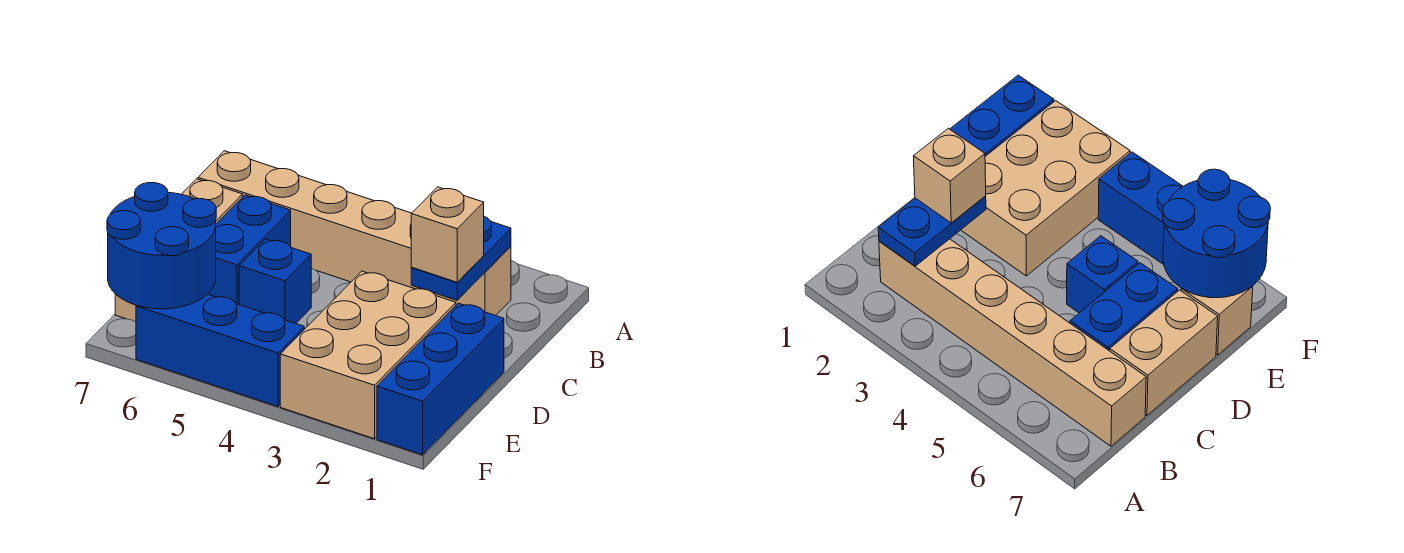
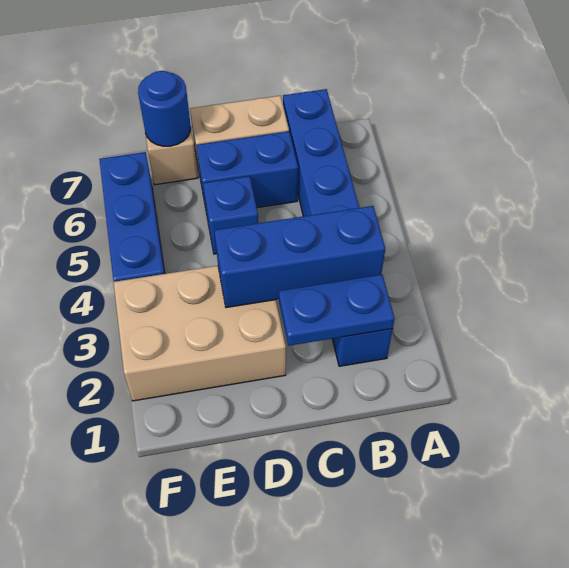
tan brick B2:B7 level 1 -> blue brick B2:B7 level 1
tan brick C2 level 3 -> none
blue brick D1:F1 level 1 -> blue brick B3:D3 level 2
blue round brick E6:F7 level 2 -> blue round brick E7 level 2

